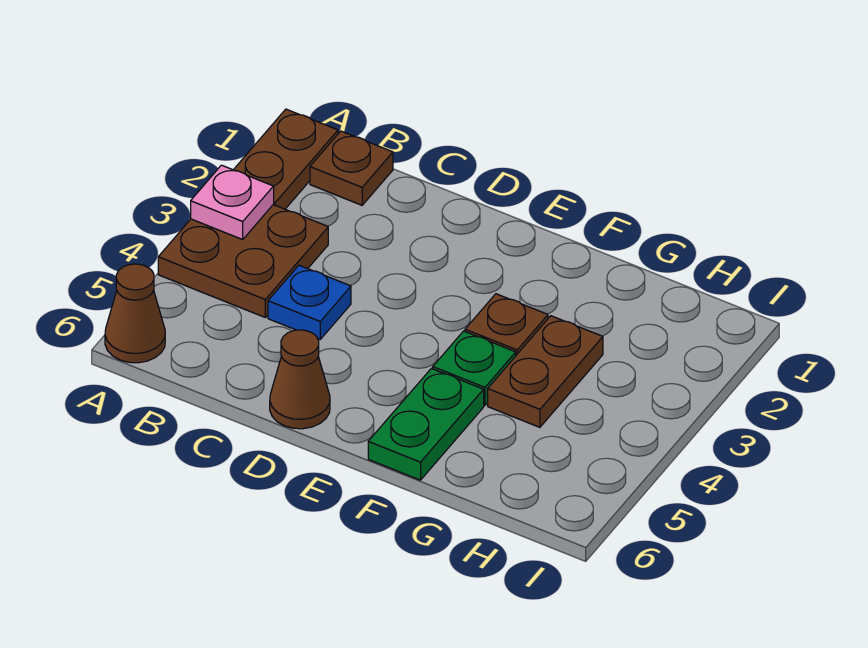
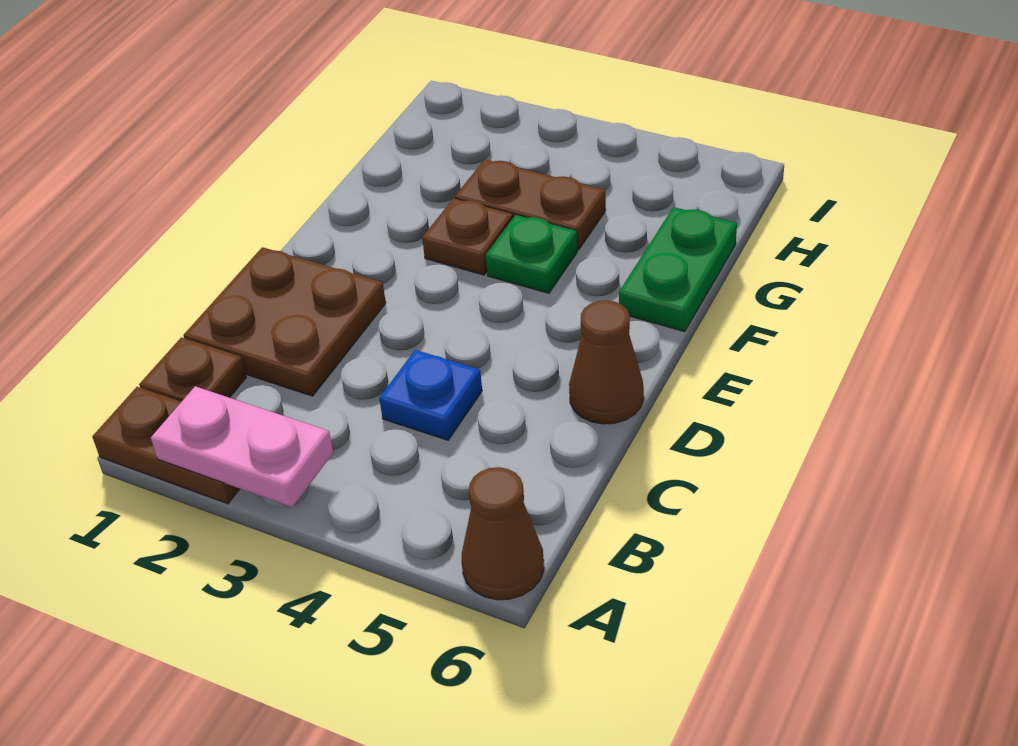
brown plate A3:B4 level 1 -> brown plate C1:D2 level 1
pink plate A3 level 2 -> pink plate A2:A3 level 2
green plate F5:F6 level 1 -> green plate F6:G6 level 1

